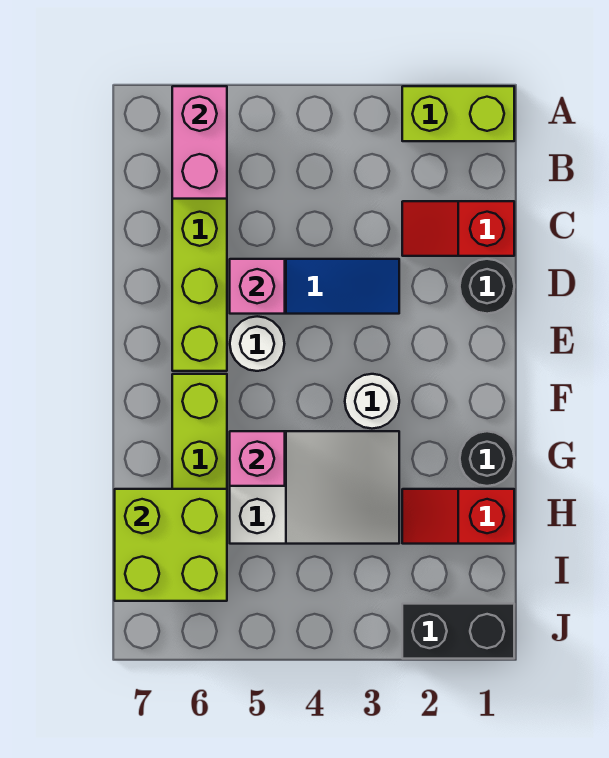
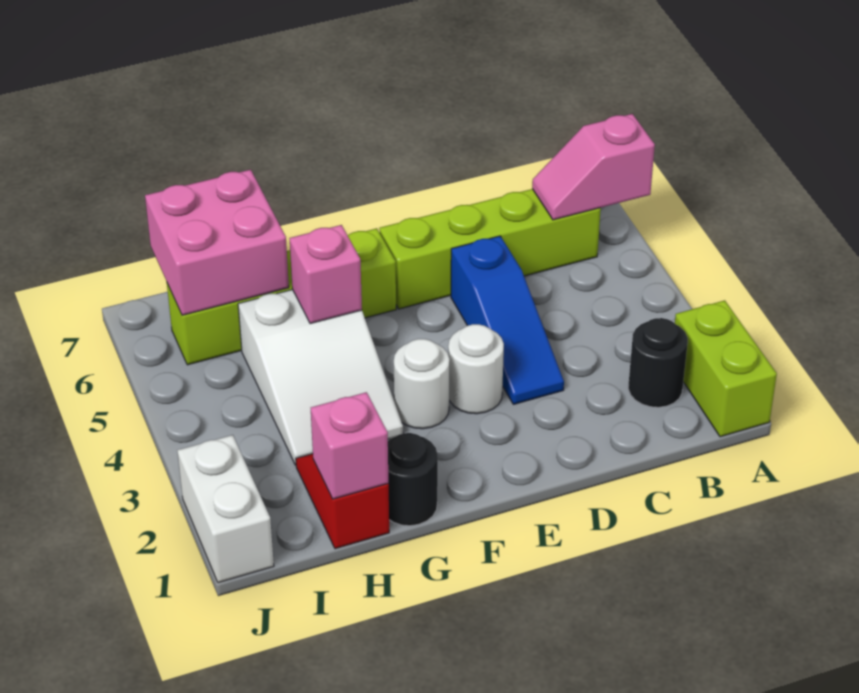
pink brick A6:B6 level 2 -> pink slope A6:B6 level 2 top A
red slope C1:C2 level 1 top 1 -> none
black round brick D1 level 1 -> black round brick B2 level 1
pink brick D5 level 2 -> pink brick H1 level 2
white round brick E5 level 1 -> white round brick E3 level 1
lime brick H6:I7 level 2 -> pink brick H6:I7 level 2
black brick J1:J2 level 1 -> white brick J1:J2 level 1

